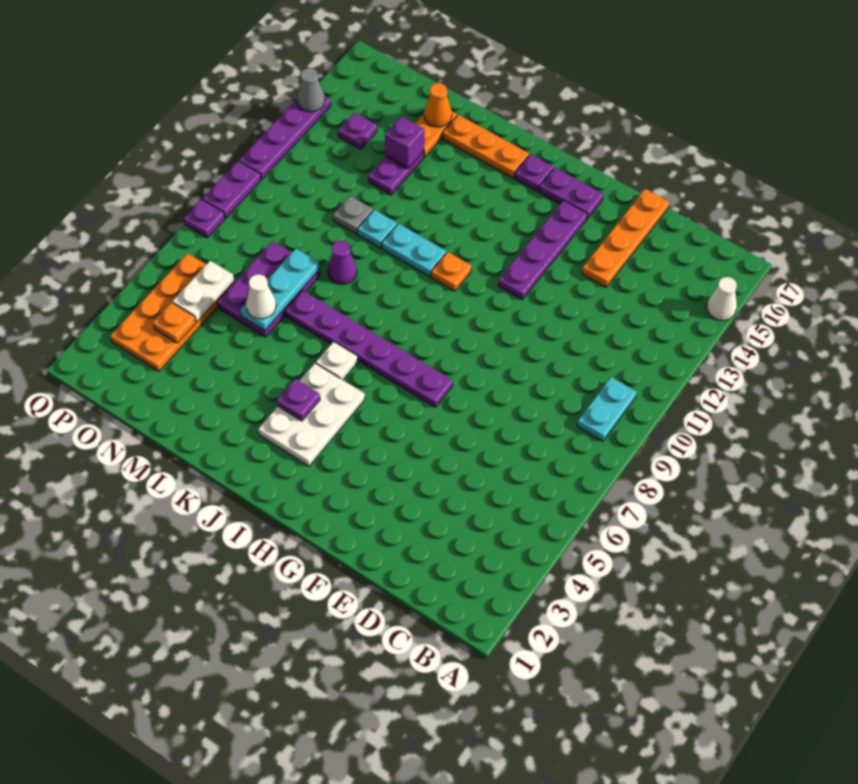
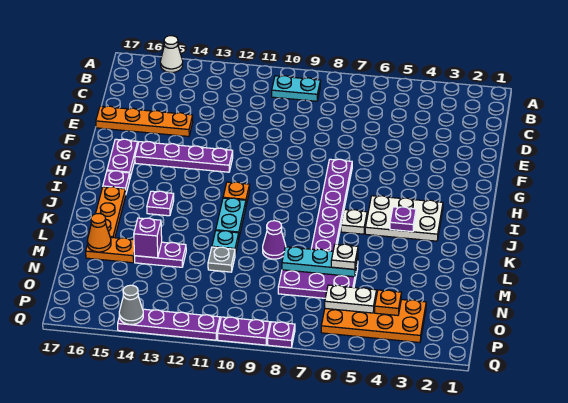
white cone M6 level 3 -> white plate M6 level 3
purple plate O14 level 1 -> purple plate J14 level 1

